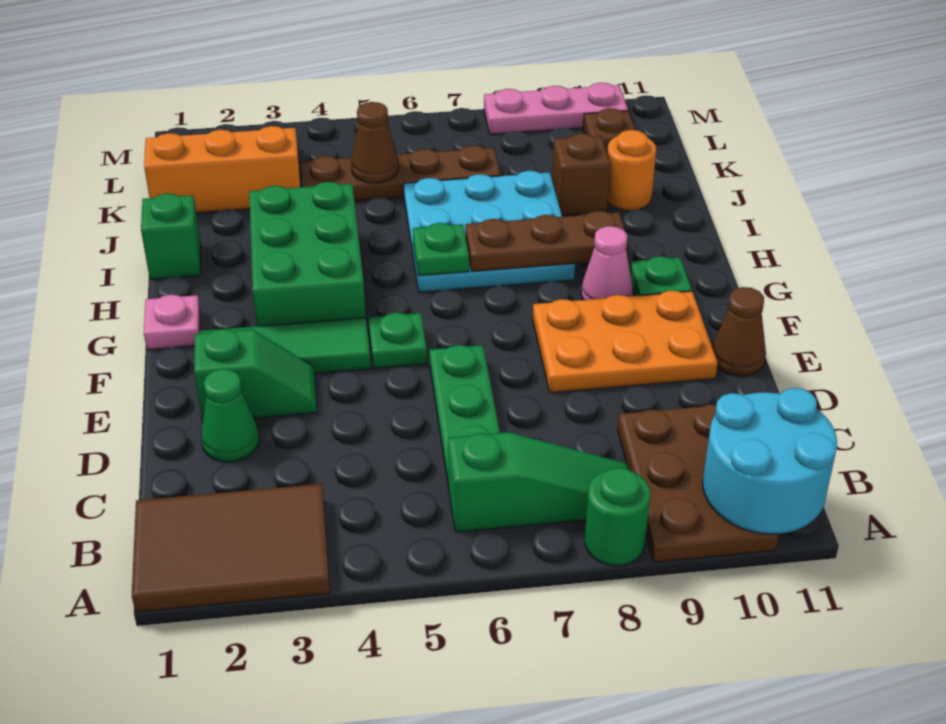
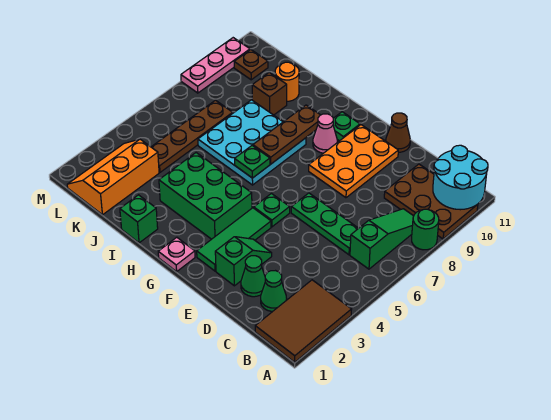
none -> green cone C2 level 1
brown cone K5 level 2 -> none

